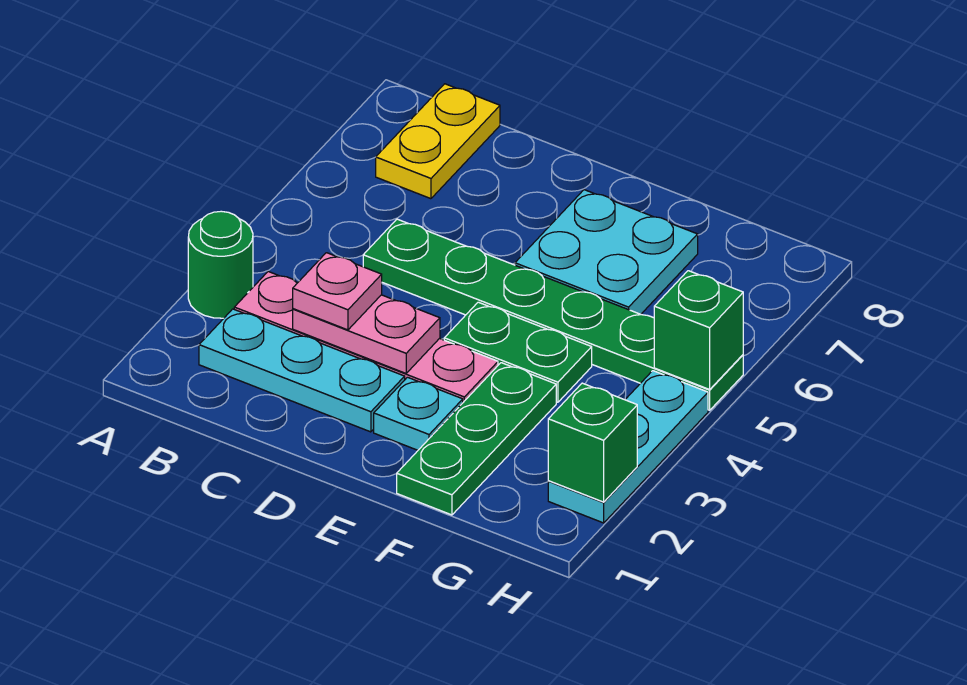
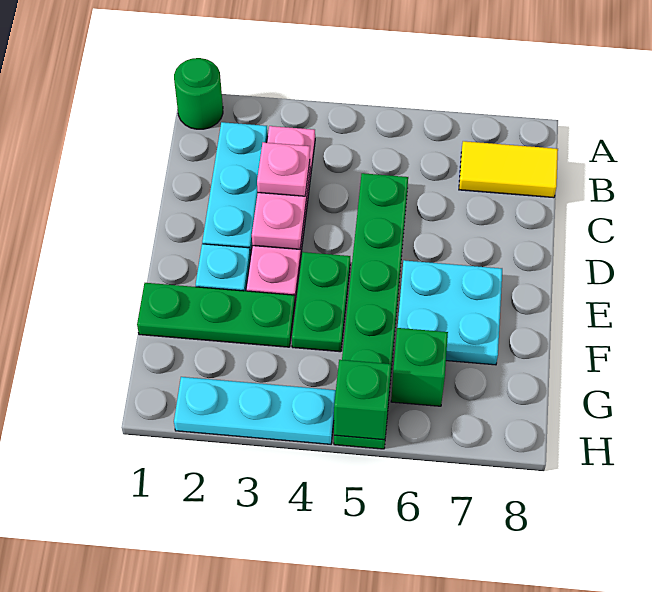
green round brick A3 level 1 -> green round brick A1 level 1
yellow plate B7:B8 level 1 -> yellow tile B7:B8 level 1
green brick H2 level 2 -> green brick G6 level 1

